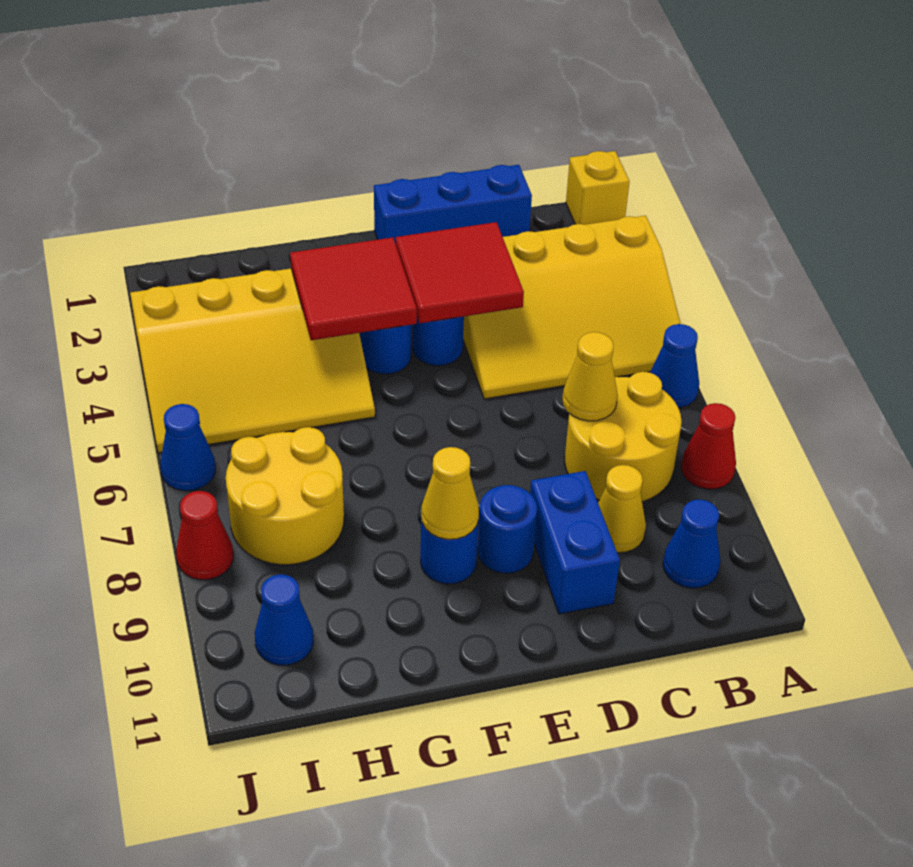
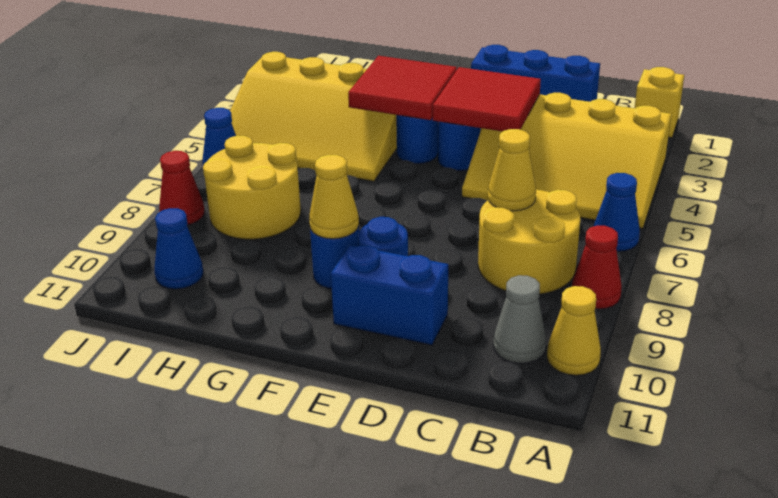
blue cone B10 level 1 -> grey cone B10 level 1
yellow cone C9 level 1 -> yellow cone A10 level 1
blue brick D9:D10 level 1 -> blue brick D10:E10 level 1

